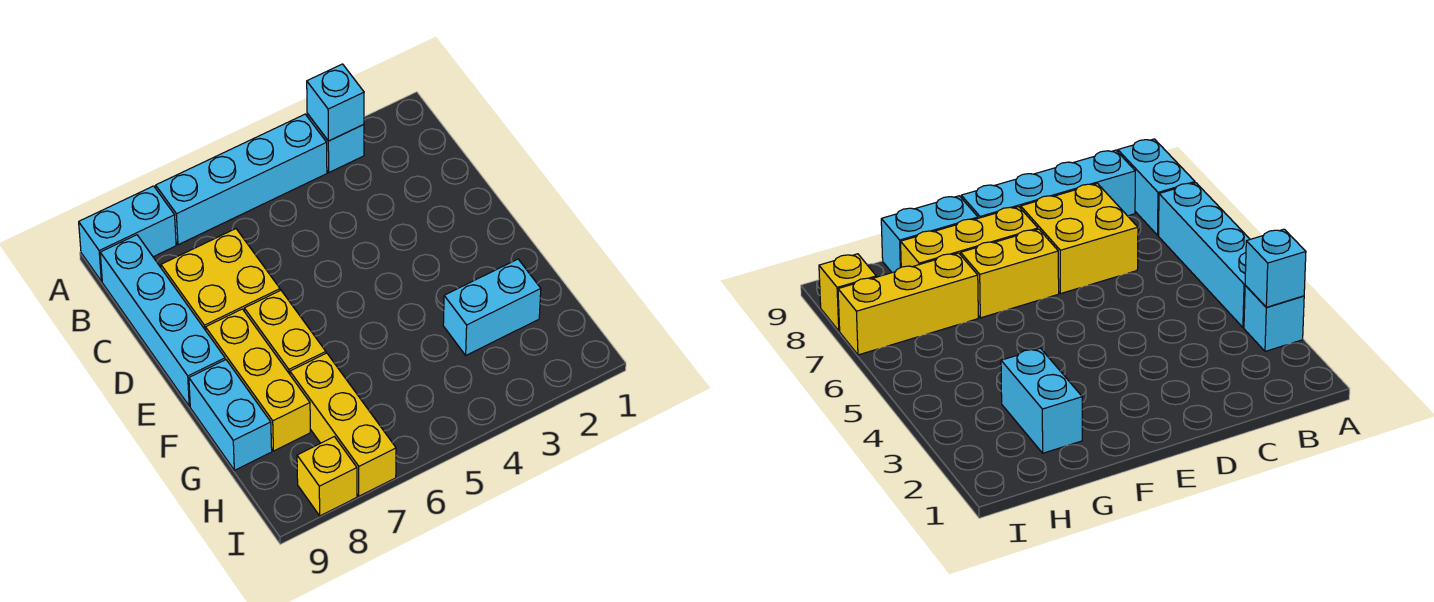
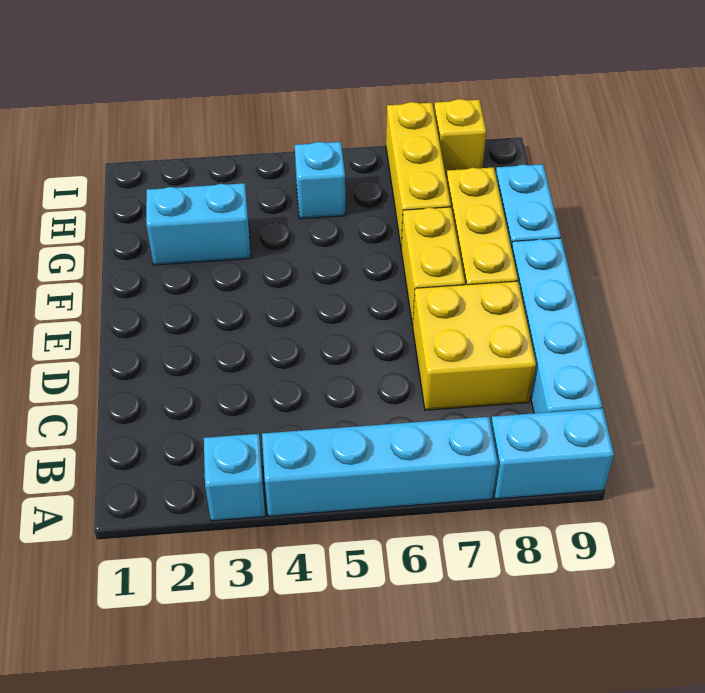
cyan brick A3 level 2 -> cyan brick H5 level 1

